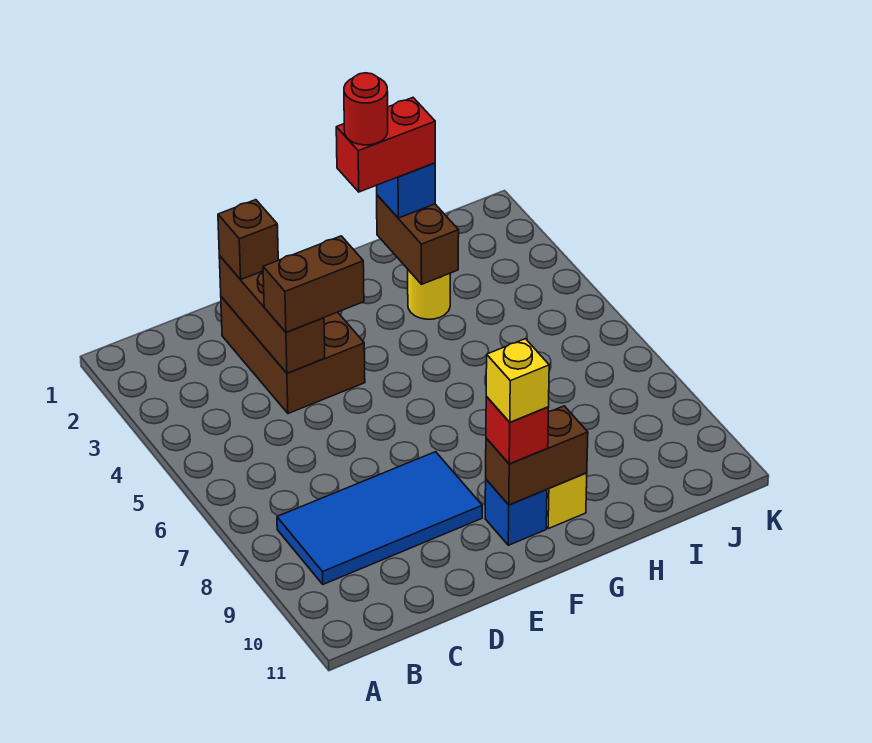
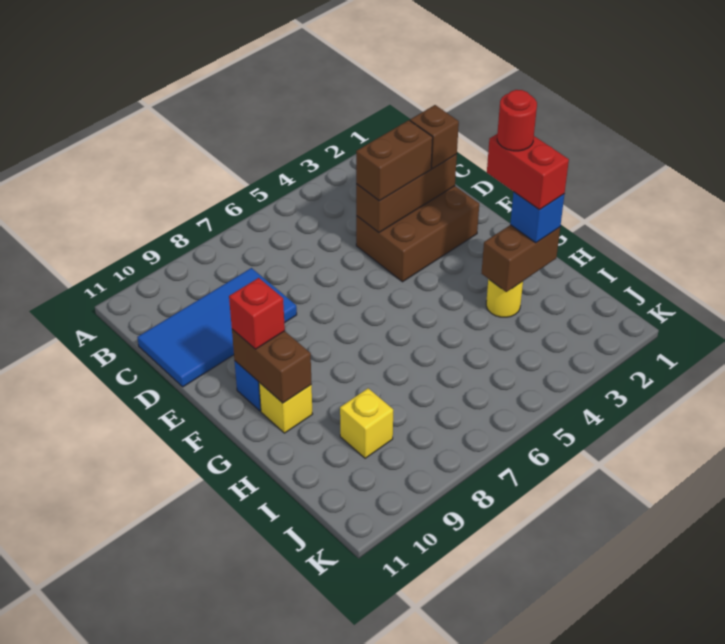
blue tile B8:E9 level 1 -> blue tile C8:D11 level 1
brown brick D4:E4 level 3 -> brown brick D3:D4 level 3
yellow brick F10 level 4 -> yellow brick I9 level 1

